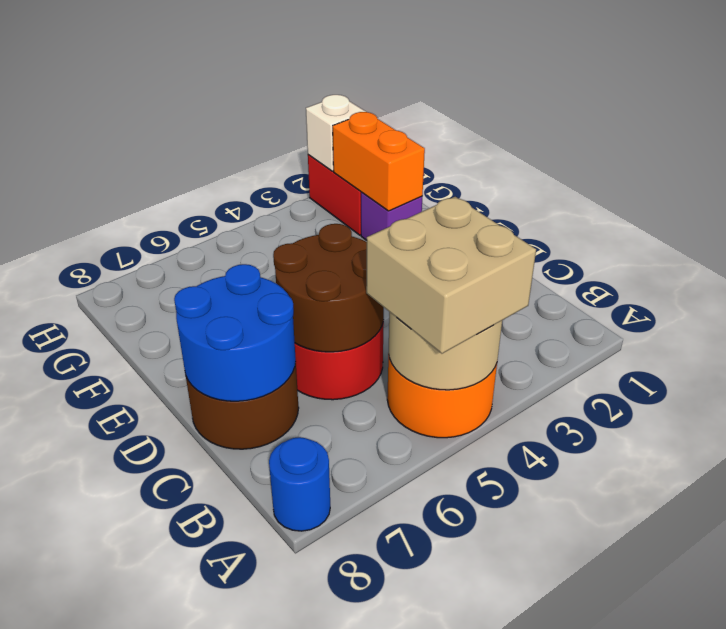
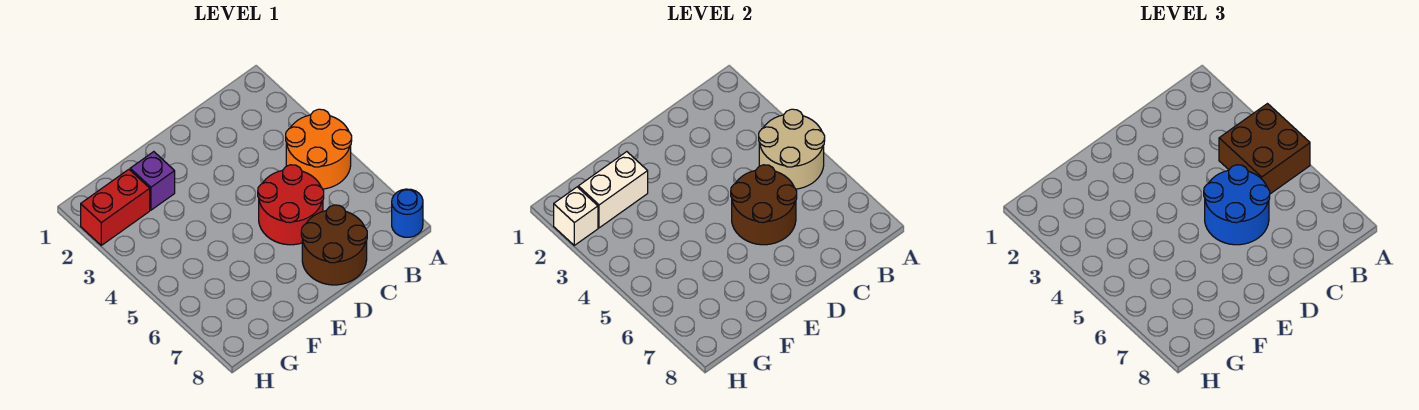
tan brick A4:B5 level 3 -> brown brick A4:B5 level 3
blue round brick C7:D8 level 2 -> blue round brick C5:D6 level 3
orange brick F2:G2 level 2 -> white brick F2:G2 level 2

